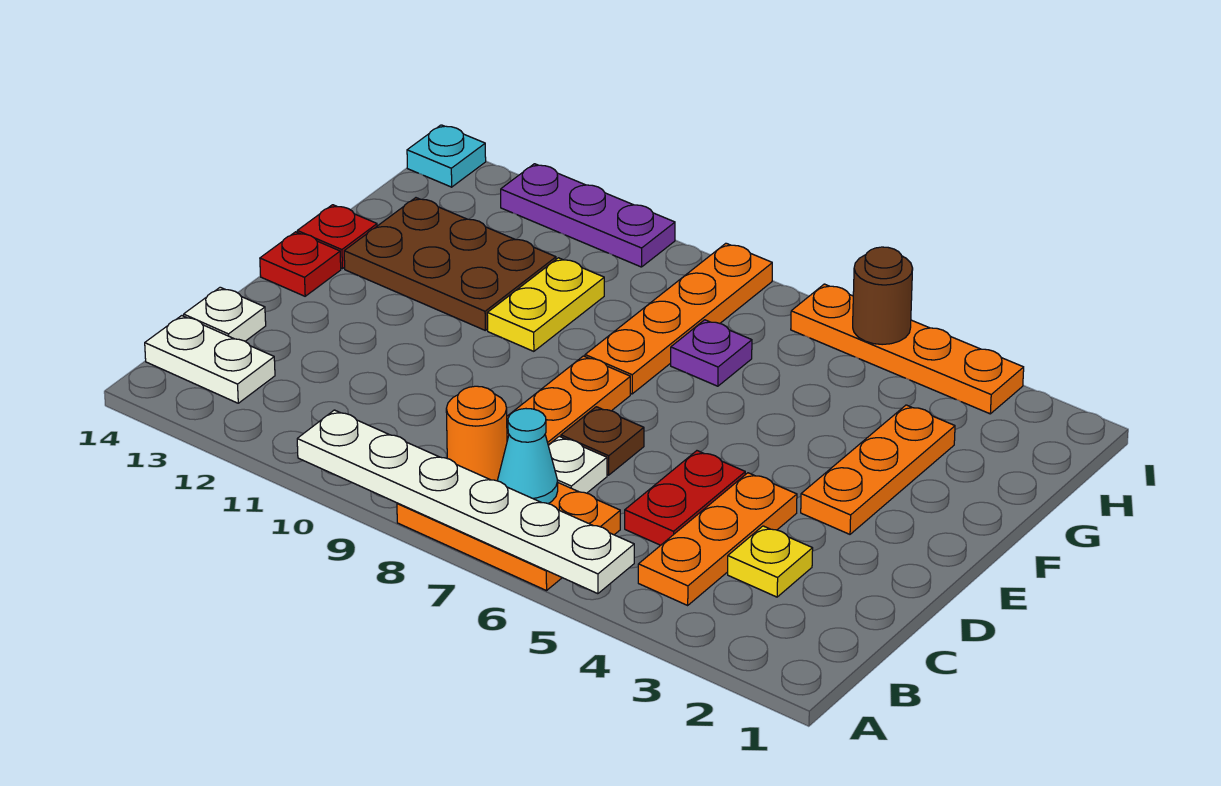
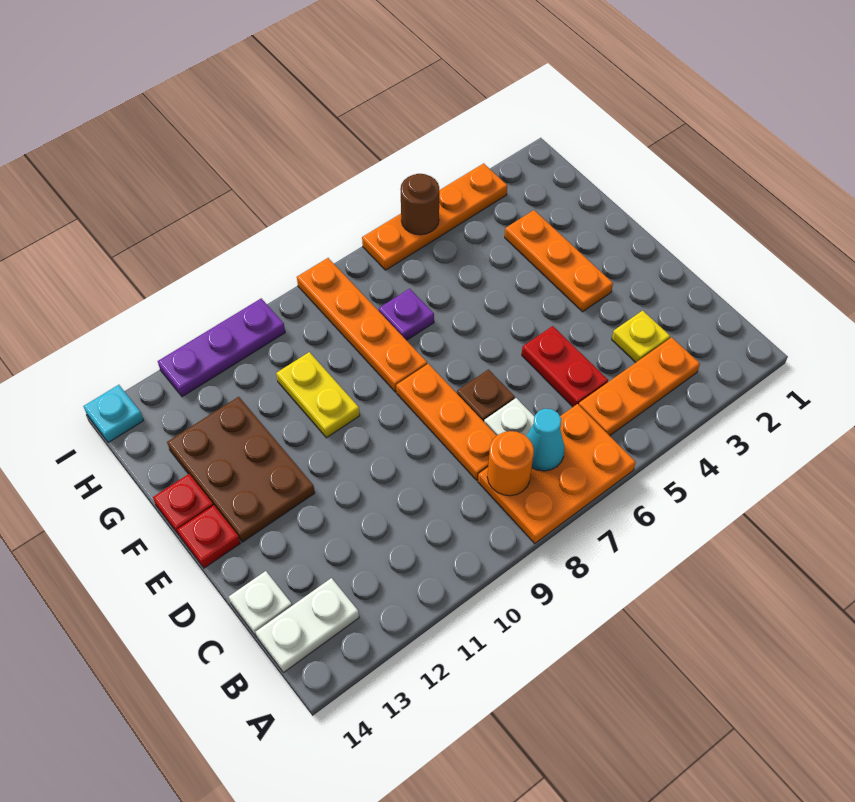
white plate A5:A10 level 2 -> none
orange plate B4:D4 level 1 -> orange plate B3:B5 level 1
brown plate F11:G13 level 1 -> brown plate E12:G13 level 1

